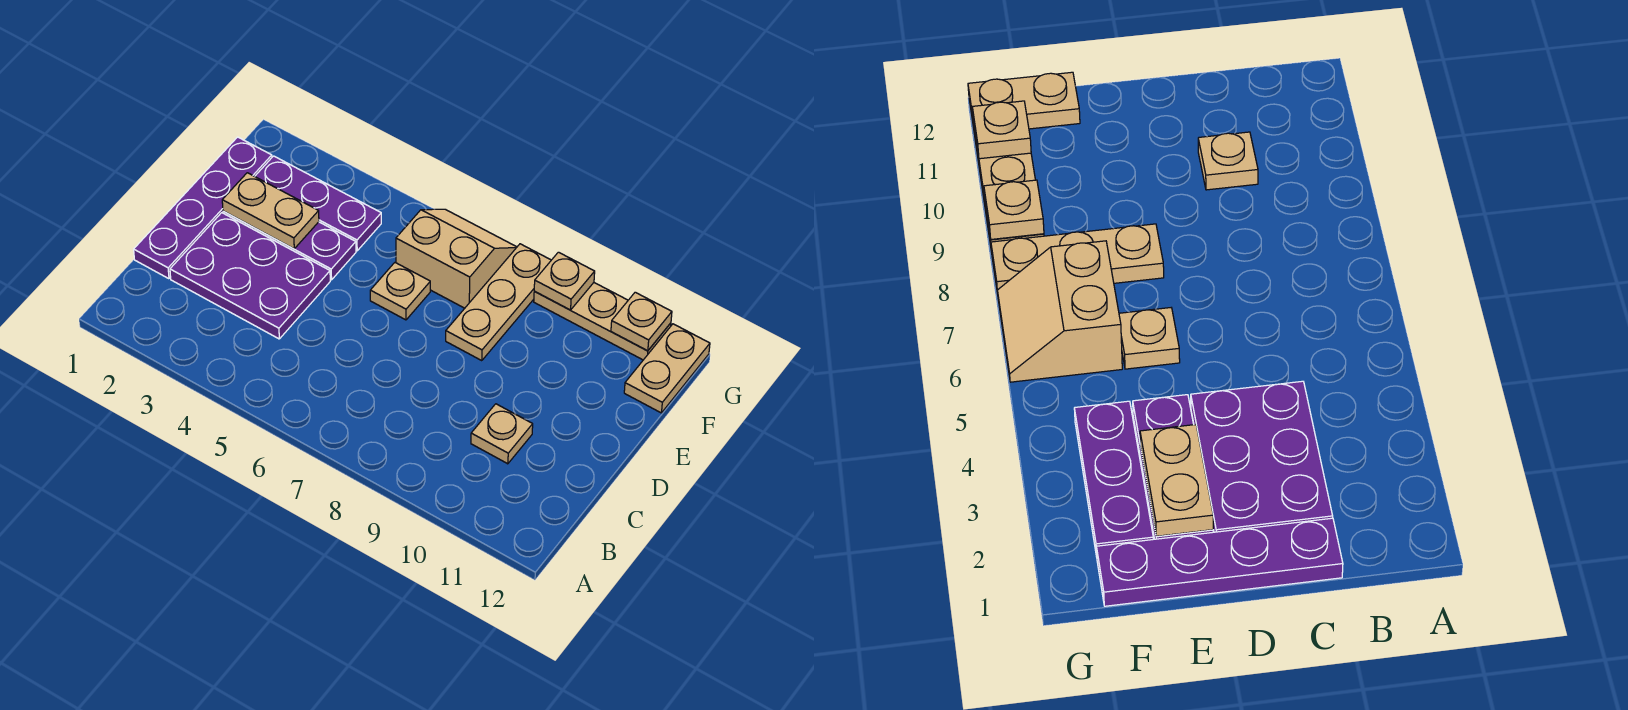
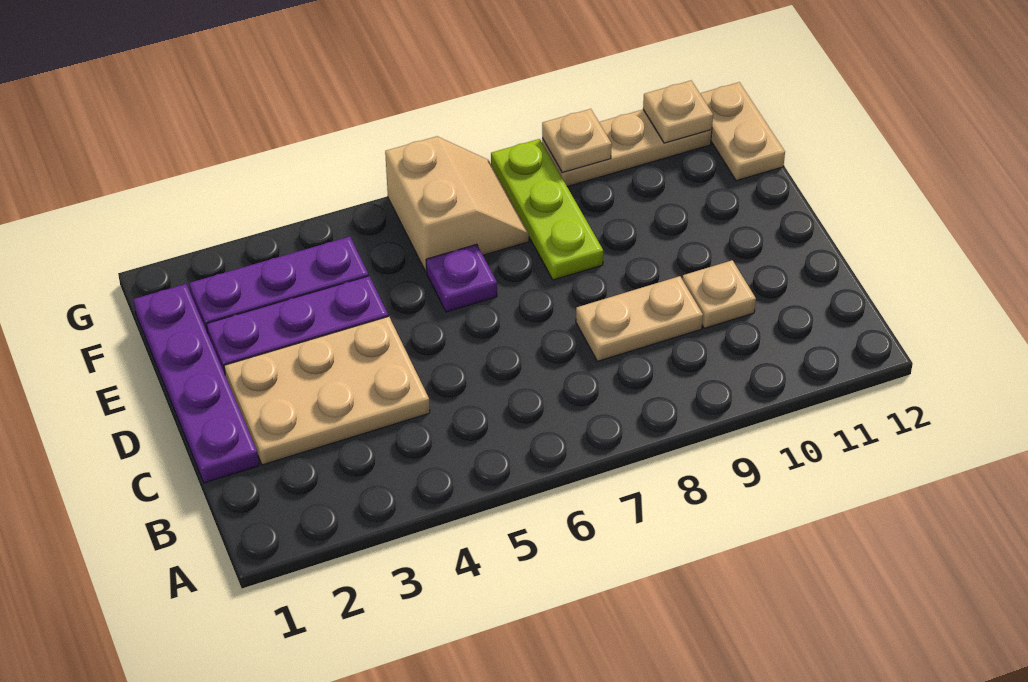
purple plate C2:D4 level 1 -> tan plate C2:D4 level 1
tan plate E2:E3 level 2 -> tan plate C8:C9 level 1
tan plate E6 level 1 -> purple plate E6 level 1
tan plate E8:G8 level 1 -> lime plate E8:G8 level 1
tan slope F6:G7 level 1 top F -> tan slope F6:G7 level 1 top 6

